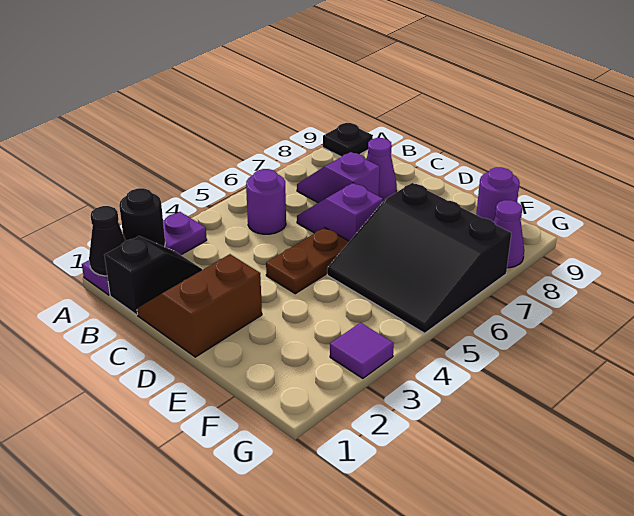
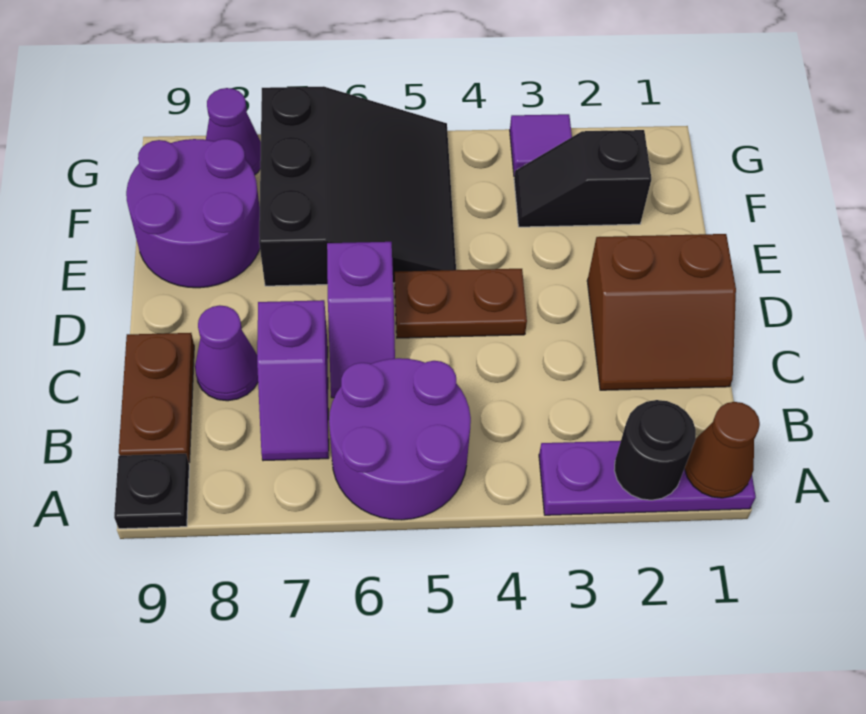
black cone A1 level 2 -> brown cone A1 level 2
black slope B1:B2 level 1 top 1 -> black slope F2:F3 level 1 top 2
purple round brick B5 level 1 -> purple round brick A5:B6 level 1
none -> brown plate B9:C9 level 1
purple round brick F9 level 1 -> purple round brick E8:F9 level 1

